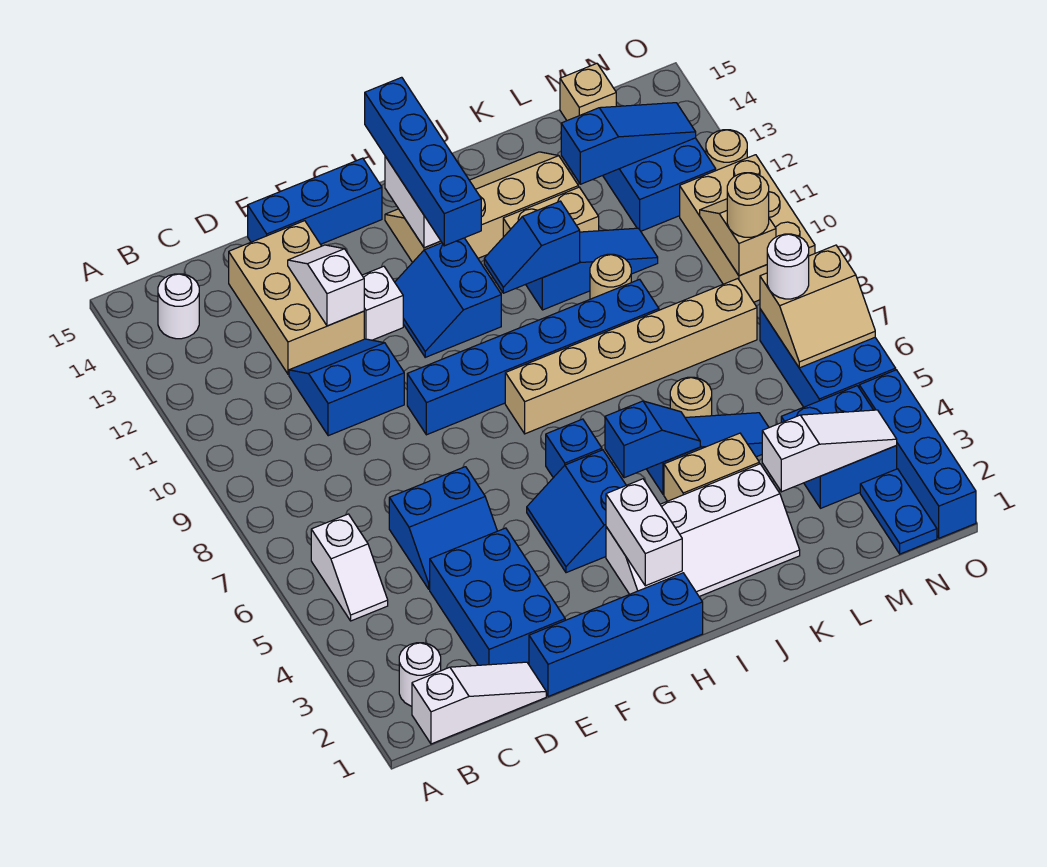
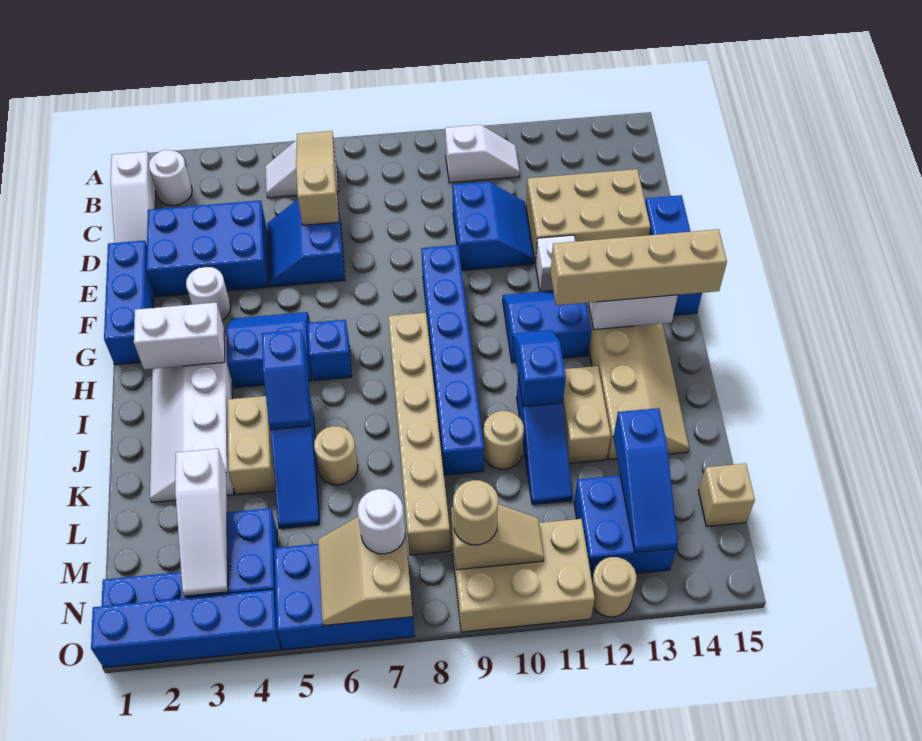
none -> tan slope B6:D6 level 2 top D
white round brick B14 level 1 -> white round brick F3 level 1
blue brick E1:H1 level 1 -> blue brick E1:G1 level 1
white slope E12:E13 level 2 top 12 -> white slope B10:B11 level 1 top 10
blue brick H12:H15 level 3 -> tan brick H12:H15 level 3

